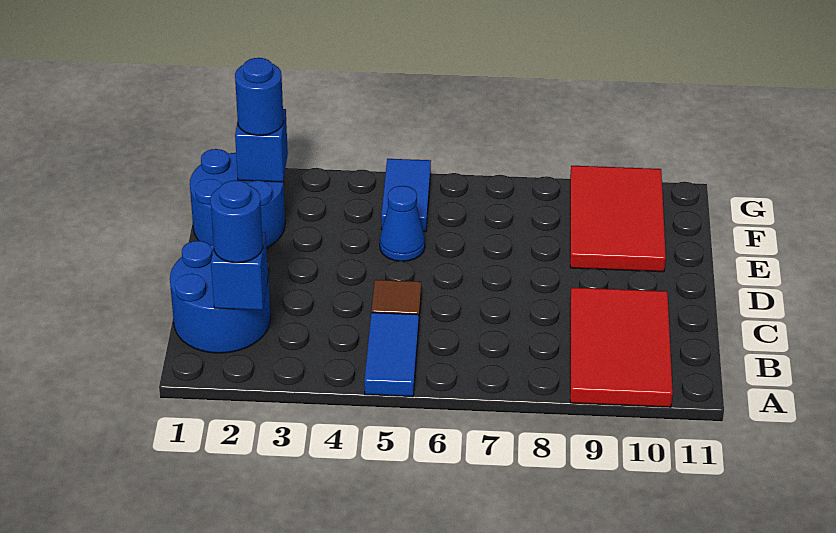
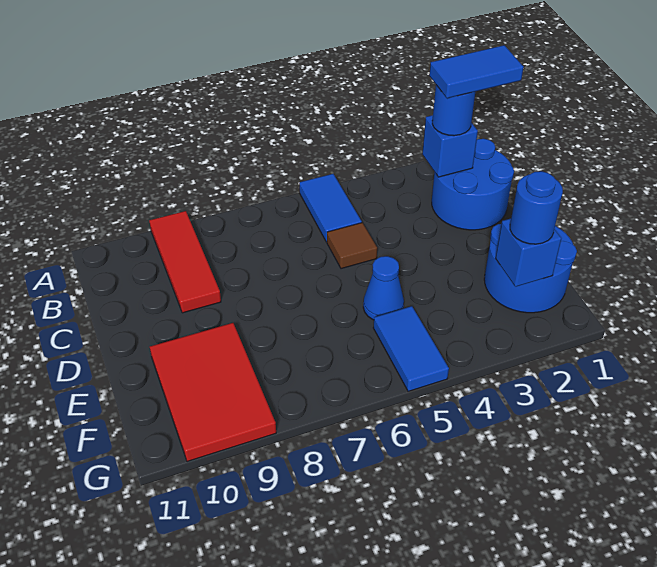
red tile A9:C10 level 1 -> red tile A9:C9 level 1
none -> blue tile B1:B2 level 4

